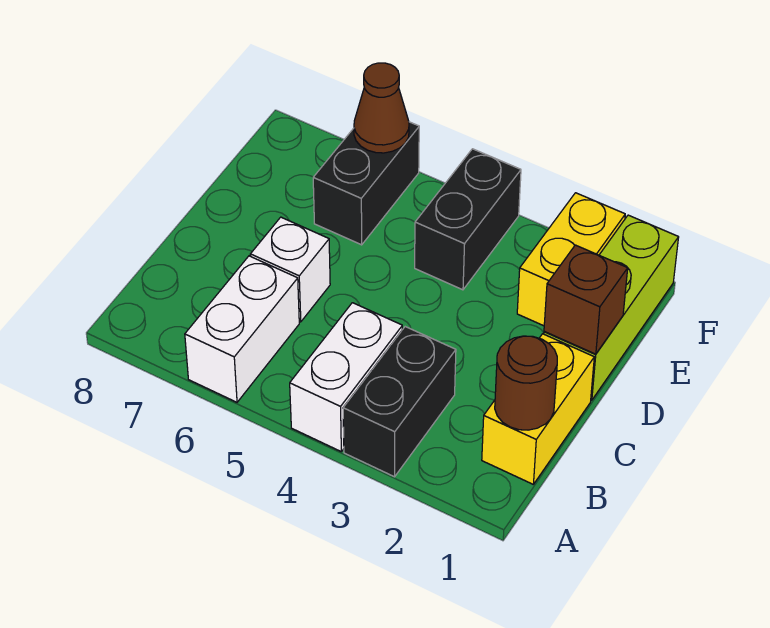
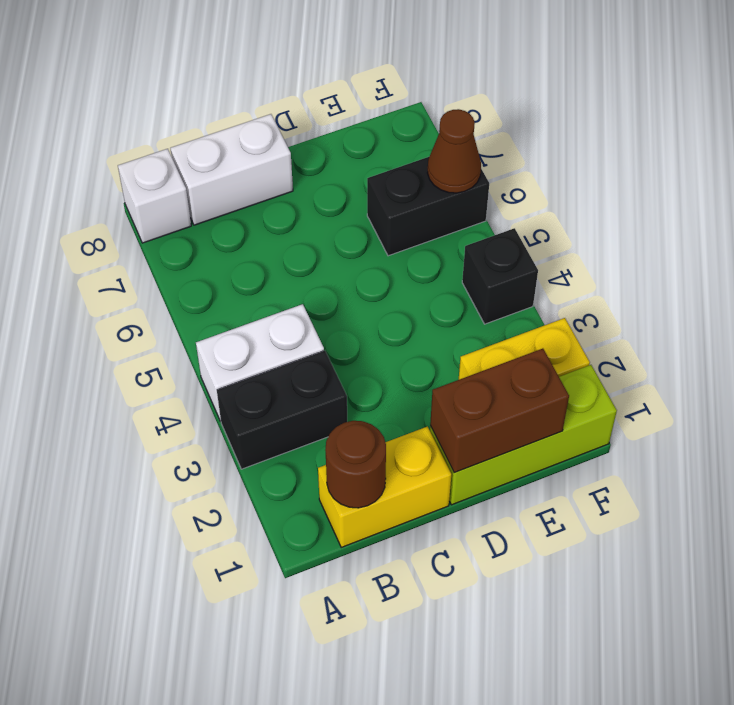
white brick A6:B6 level 1 -> white brick B8:C8 level 1
white brick C6 level 1 -> white brick A8 level 1
brown brick D1 level 2 -> brown brick D1:E1 level 2
black brick E4:F4 level 1 -> black brick F4 level 1

